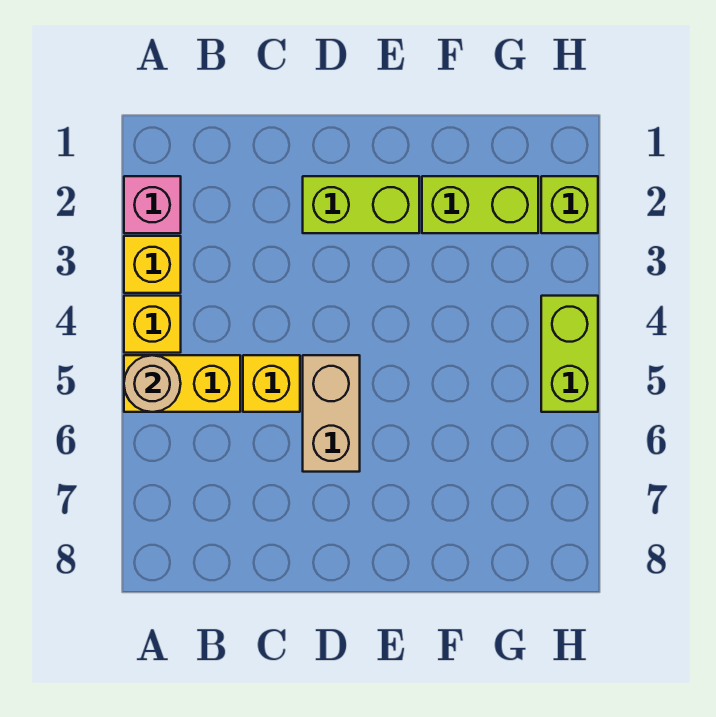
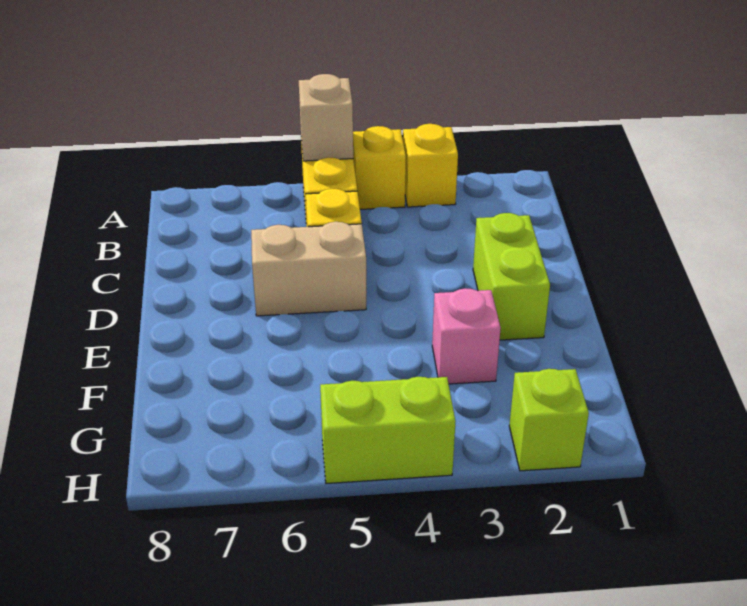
pink brick A2 level 1 -> pink brick F3 level 1
tan round brick A5 level 2 -> tan brick A5 level 2
lime brick F2:G2 level 1 -> none

